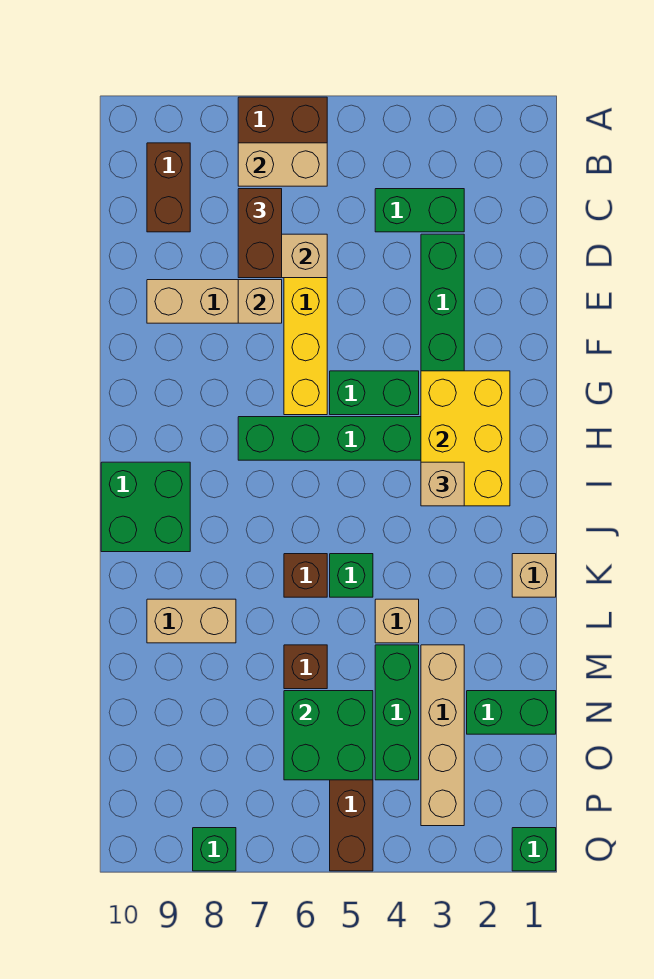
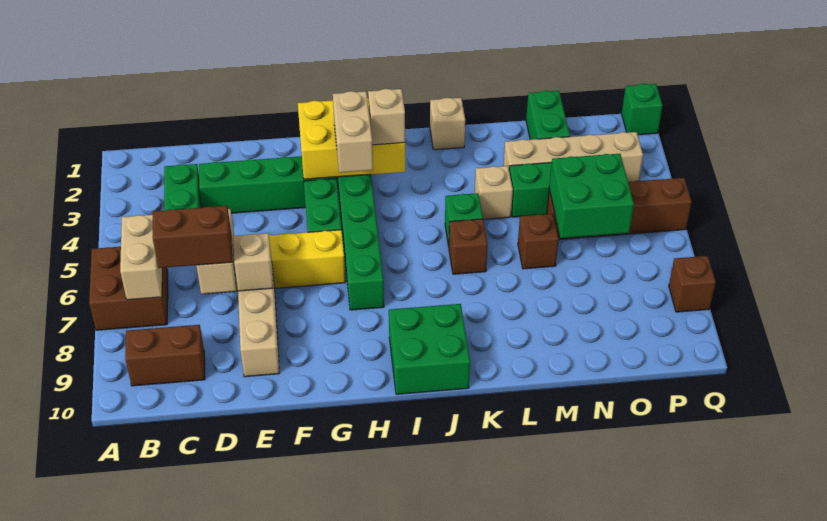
tan brick L8:L9 level 1 -> tan brick H3:H4 level 3
green brick Q8 level 1 -> brown brick Q8 level 1

